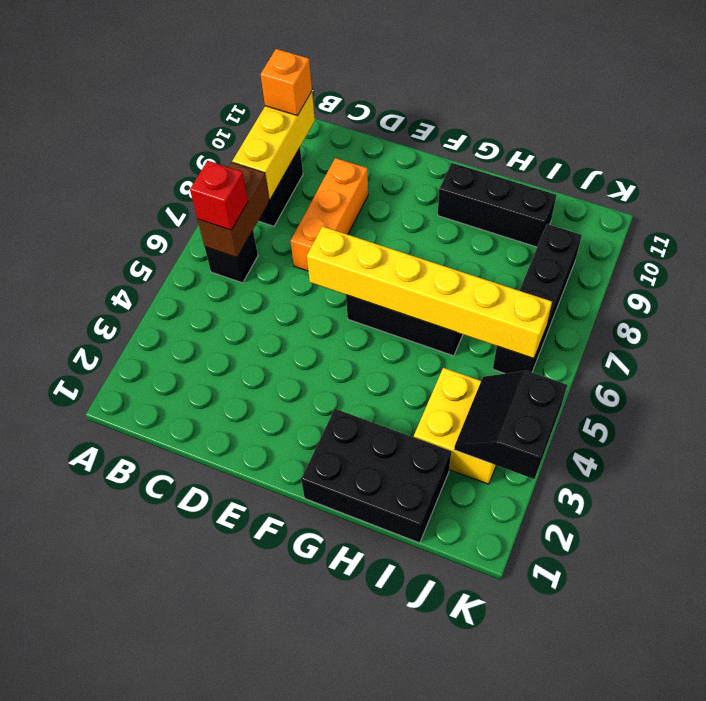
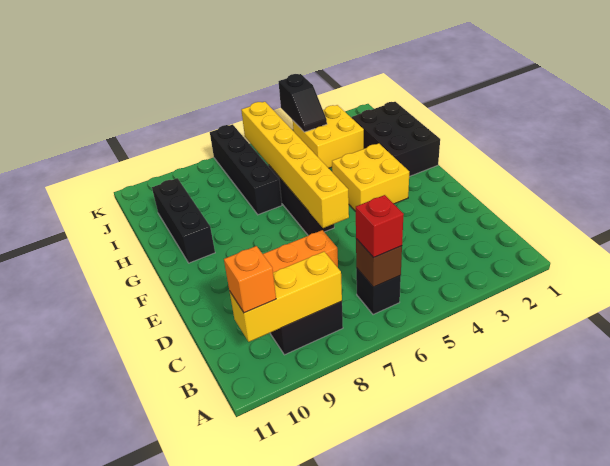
brown brick B6:B7 level 2 -> brown brick B6 level 2
none -> yellow brick F3:G4 level 1
black slope J3:K4 level 2 top K -> black slope J4:K4 level 2 top K
black brick J6:J9 level 1 -> black brick H7:K7 level 1

